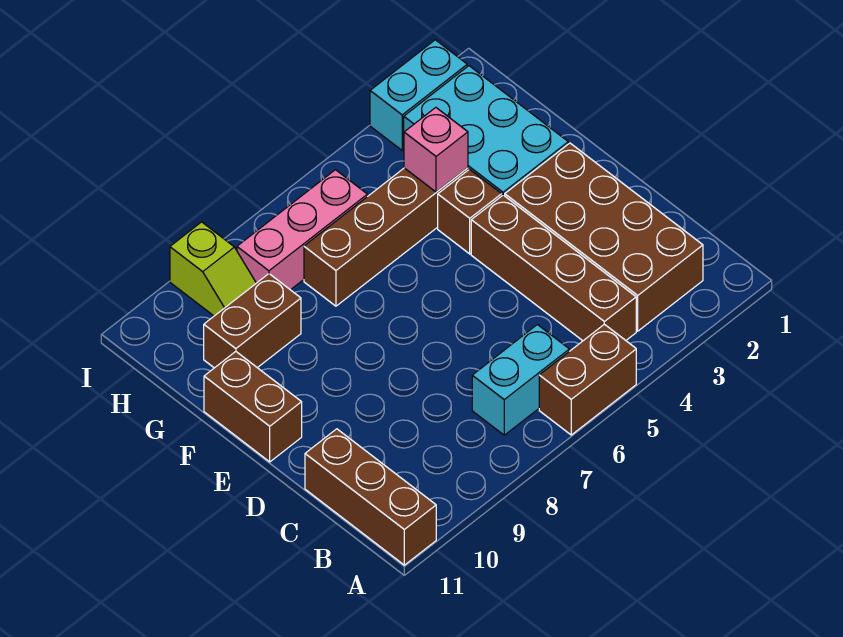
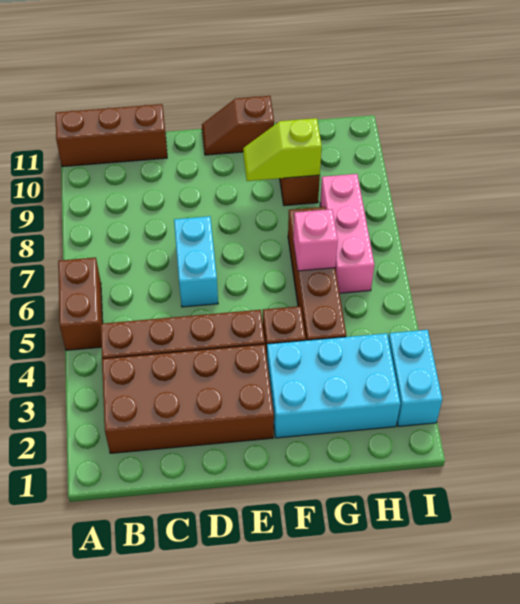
cyan brick B6:B7 level 1 -> cyan brick D6:D7 level 1
brown brick E11:F11 level 1 -> brown slope E11:F11 level 1 top F
pink brick G4 level 2 -> pink brick G6 level 2
lime slope H9:I9 level 1 top I -> lime slope F9:G9 level 2 top G

